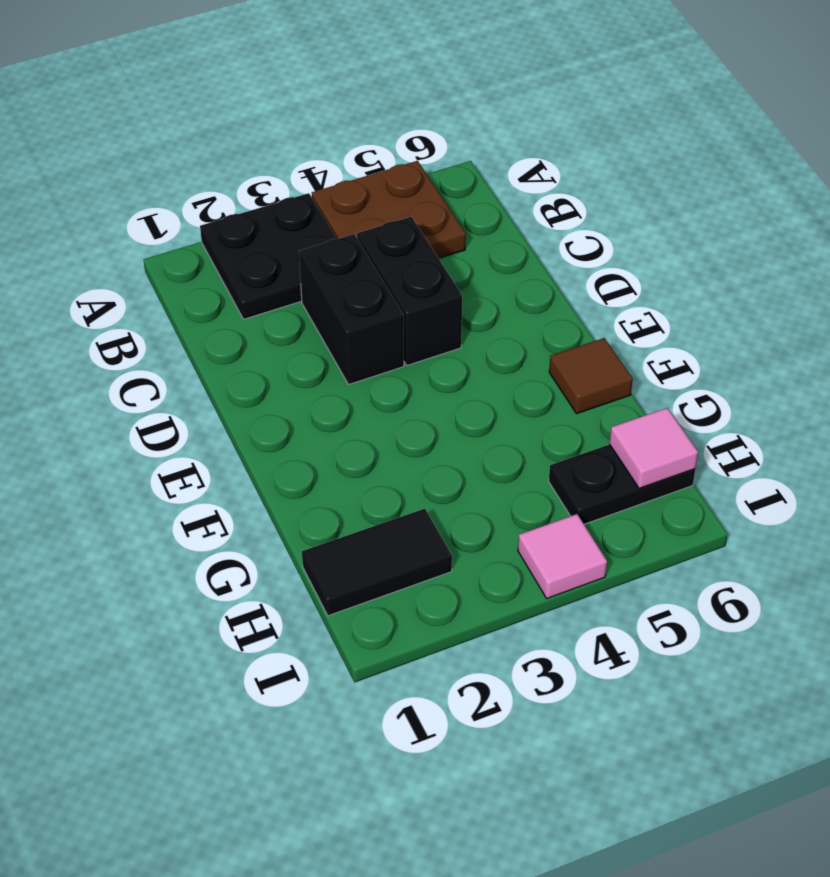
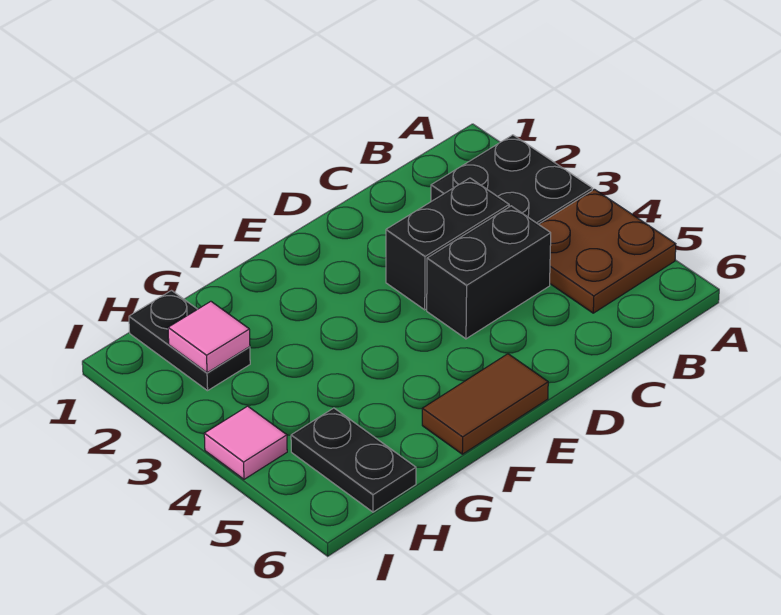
brown tile F6 level 1 -> brown tile E6:F6 level 1
black tile H1:H2 level 1 -> black plate H1:H2 level 1
pink tile H6 level 2 -> pink tile H2 level 2

